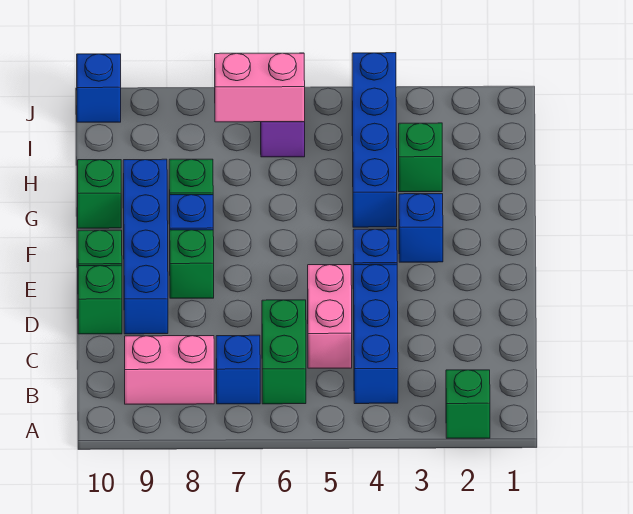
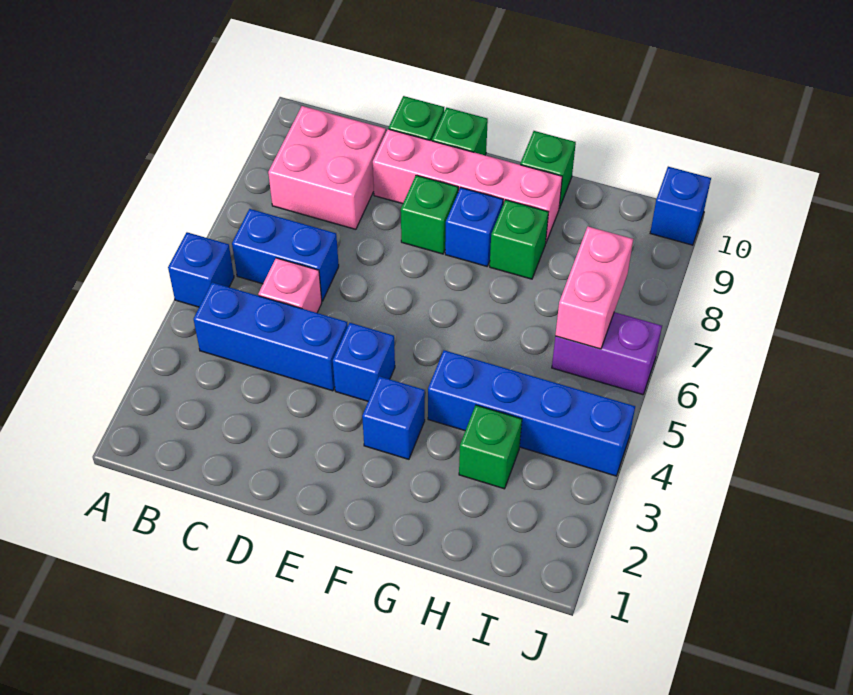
green brick A2 level 1 -> none
green brick B6:C6 level 1 -> blue brick B6:C6 level 1
blue brick B7 level 1 -> blue brick A5 level 1
pink brick B8:B9 level 1 -> pink brick B8:C9 level 1
pink brick C5:D5 level 1 -> pink brick C5 level 1
blue brick D9:G9 level 1 -> pink brick D9:G9 level 1

